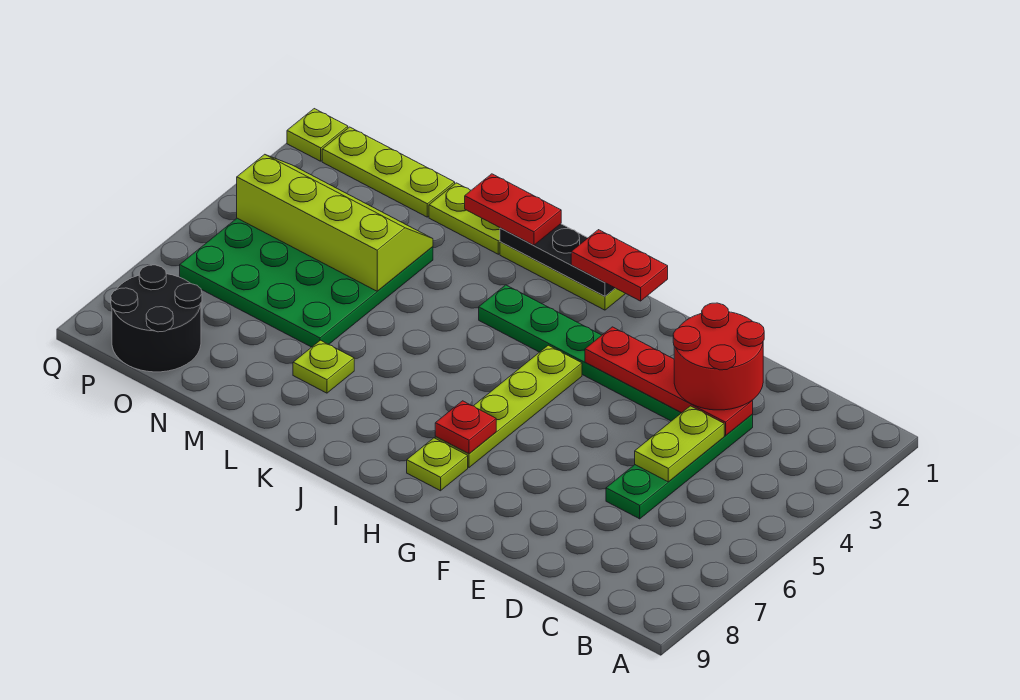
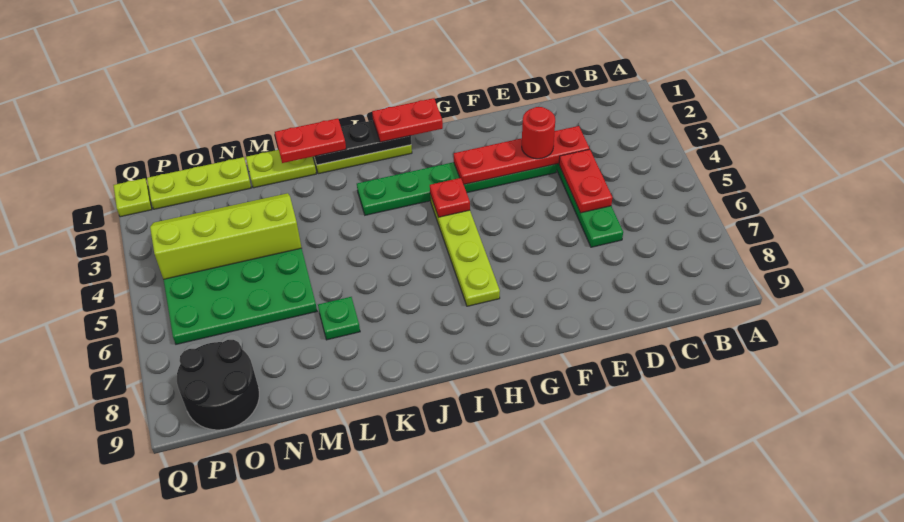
red round brick D2:E3 level 3 -> red round brick E3 level 3
lime plate D4:D5 level 2 -> red plate D4:D5 level 2
red plate H7 level 2 -> red plate H4 level 2
lime plate H8 level 1 -> none
lime plate L7 level 1 -> green plate L7 level 1

